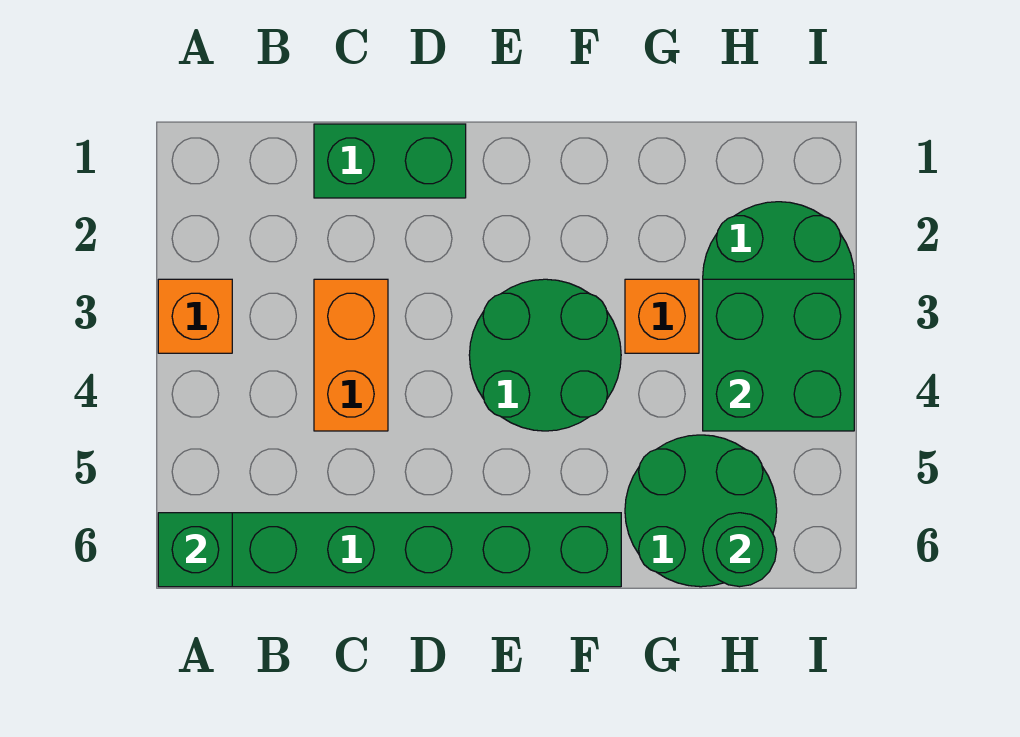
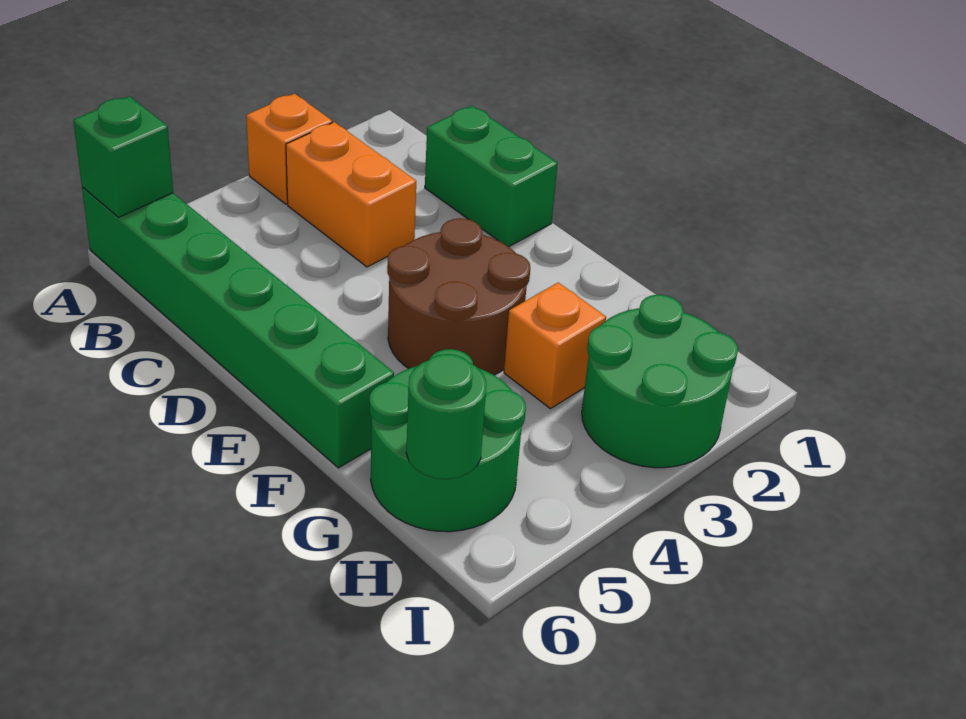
orange brick C3:C4 level 1 -> orange brick B3:C3 level 1
green round brick E3:F4 level 1 -> brown round brick E3:F4 level 1
green brick H3:I4 level 2 -> none

